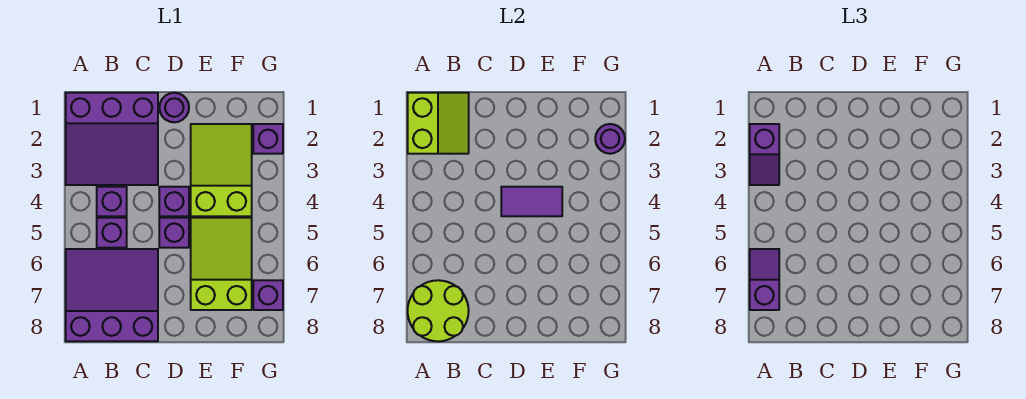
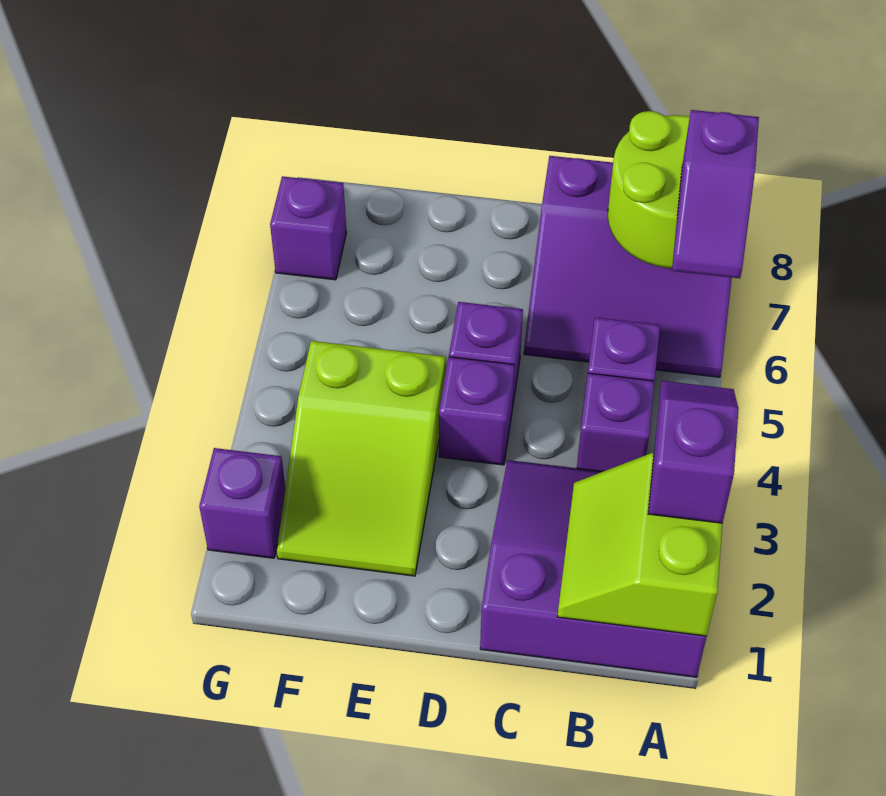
purple round brick D1 level 1 -> none
purple tile D4:E4 level 2 -> none
lime slope E5:F7 level 1 top 7 -> none
purple round brick G2 level 2 -> none

